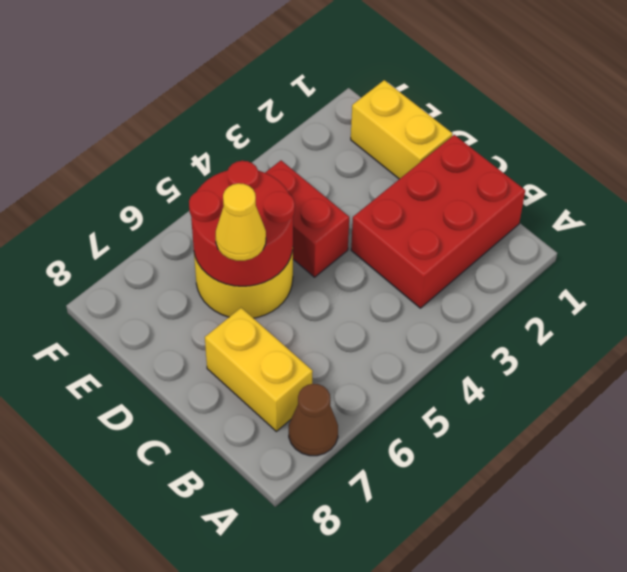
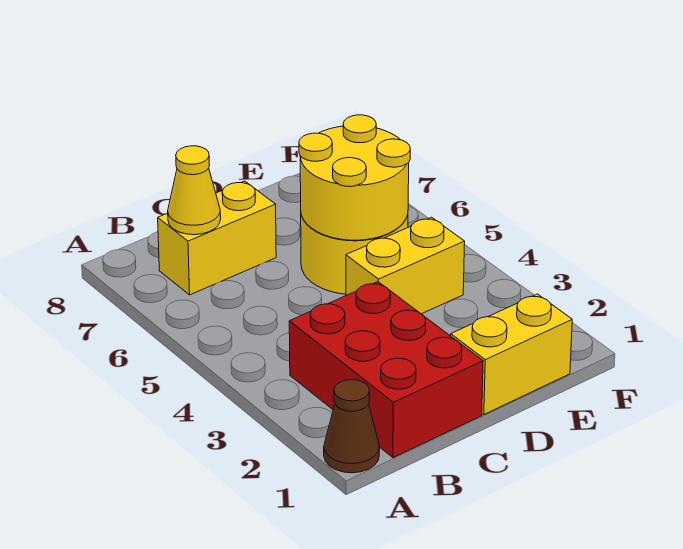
brown cone A7 level 1 -> brown cone A1 level 1
red brick D4:E4 level 1 -> yellow brick D4:E4 level 1
red round brick D5:E6 level 2 -> yellow round brick D5:E6 level 2
yellow cone D6 level 3 -> yellow cone B7 level 2

